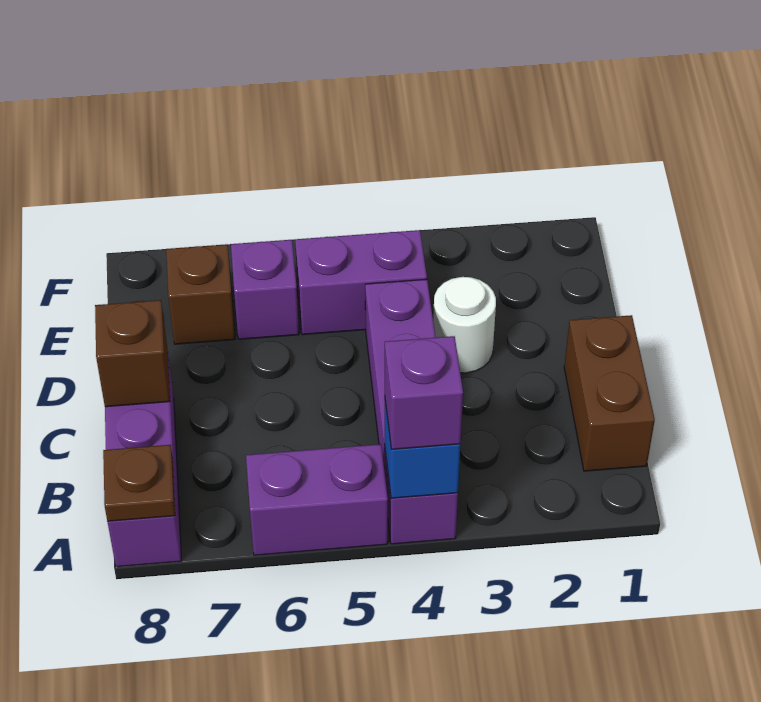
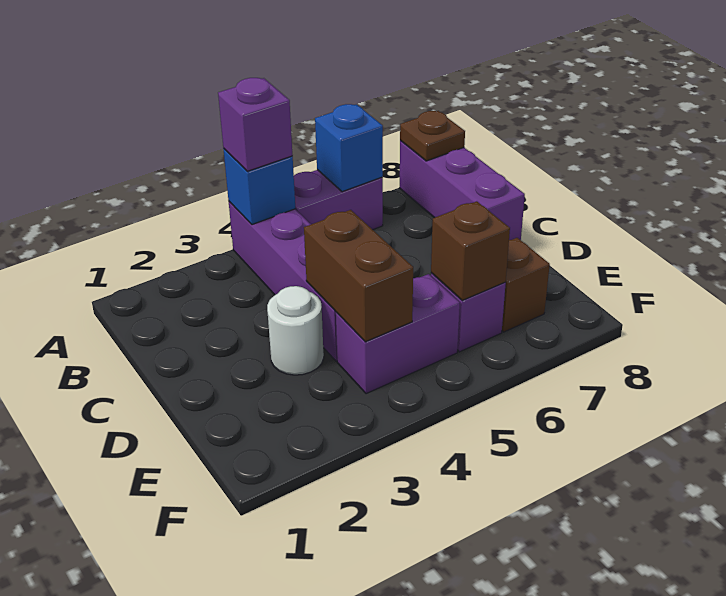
none -> blue brick A6 level 2
brown brick B1:C1 level 1 -> brown brick D4:E4 level 2
brown brick C8 level 2 -> brown brick E6 level 2

